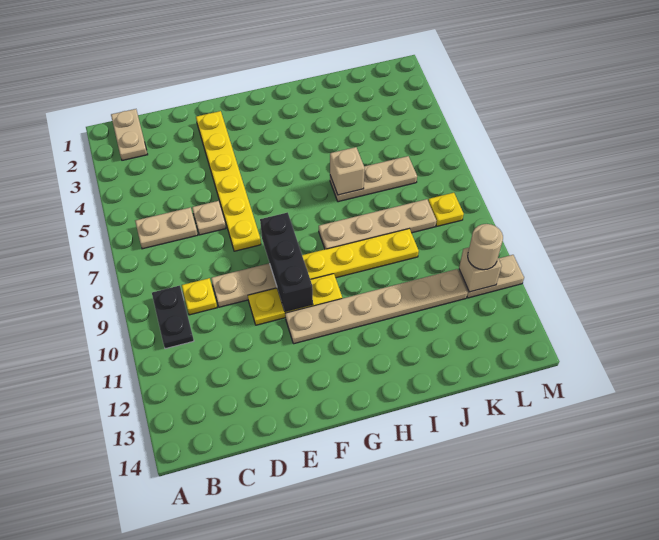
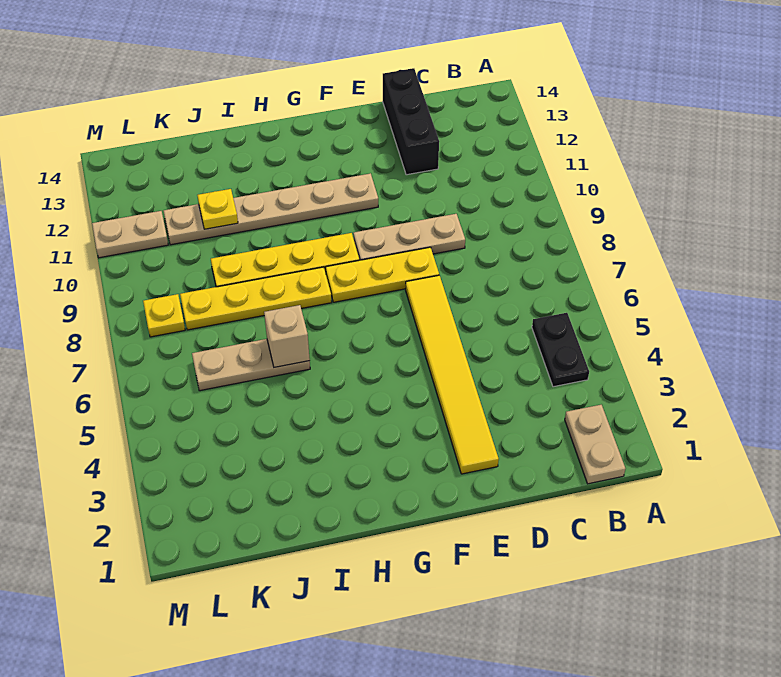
tan plate B6:C6 level 1 -> none
black plate B9:B10 level 1 -> black plate B4:B5 level 1
yellow plate C9 level 1 -> yellow plate J11 level 2
tan plate D6 level 1 -> none
yellow plate E2:E7 level 1 -> yellow tile E2:E7 level 1
yellow plate E10:G10 level 1 -> yellow plate E8:G8 level 1
black brick F8:F10 level 2 -> black brick D12:D14 level 1
tan plate H8:K8 level 1 -> yellow plate H8:K8 level 1
tan brick L11 level 2 -> none
tan round brick L11 level 3 -> none

